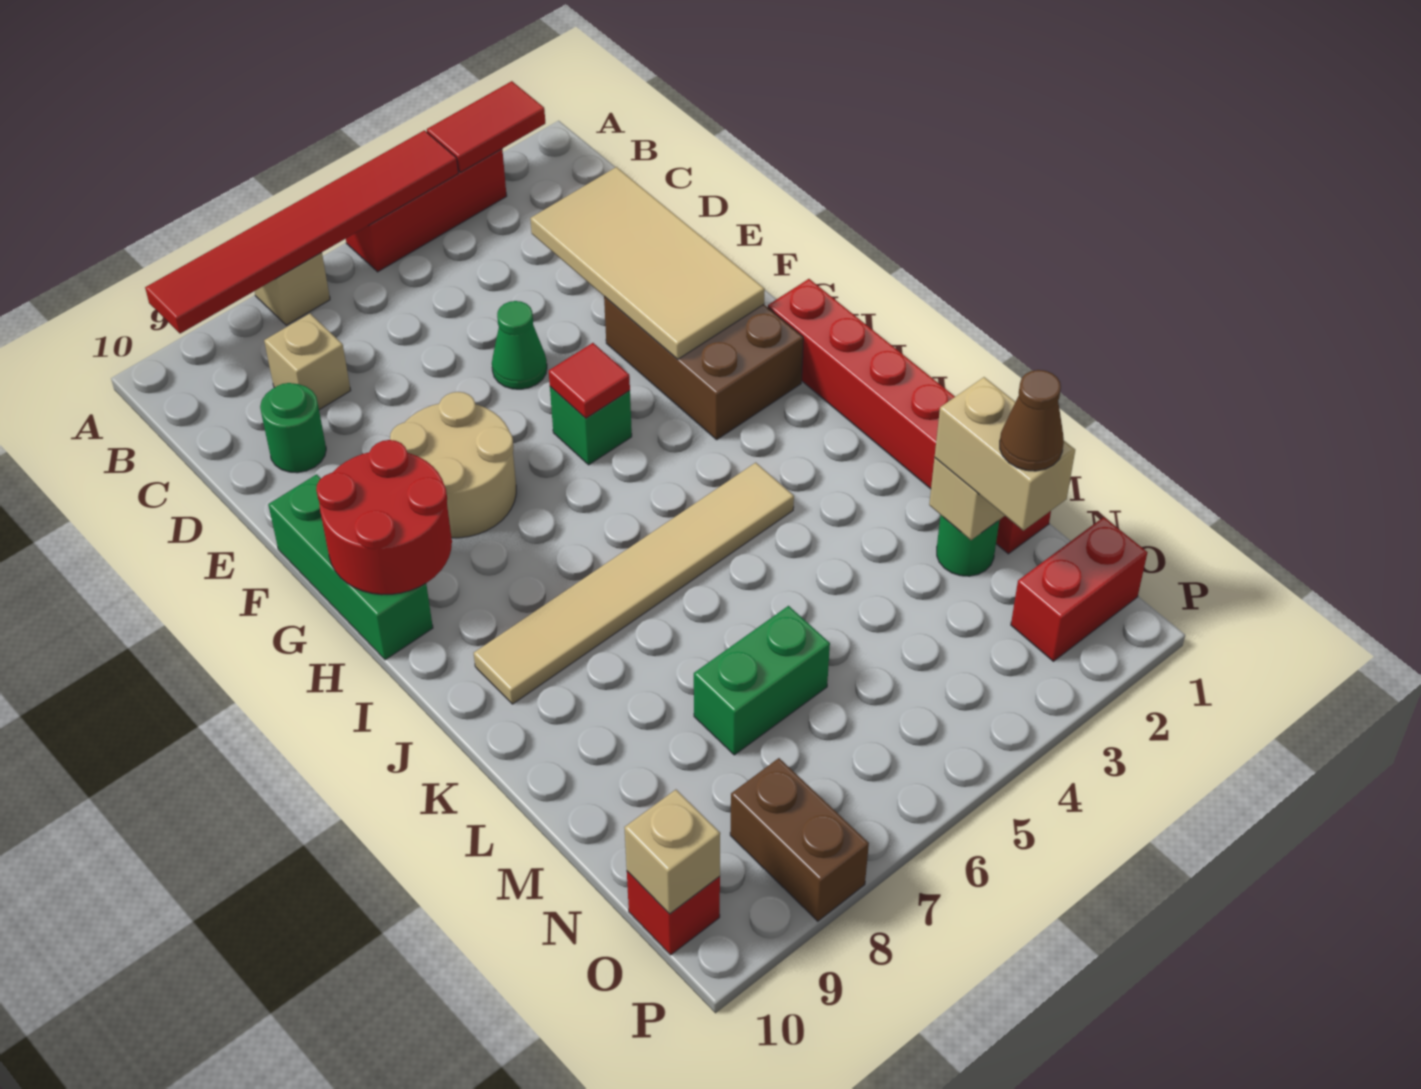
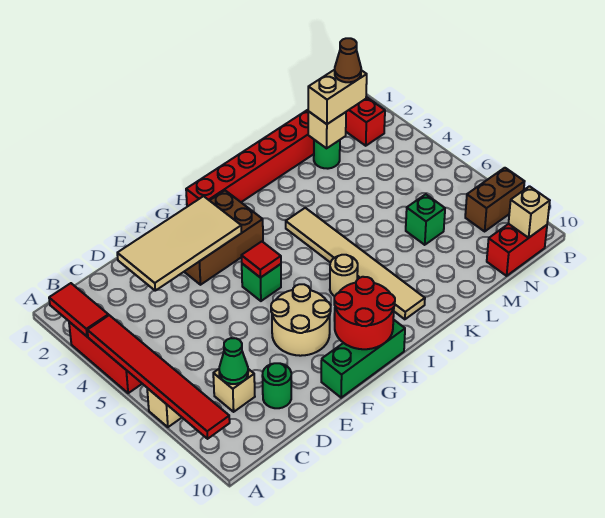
green cone E5 level 1 -> green cone C8 level 2
none -> tan round brick I7 level 1
green brick M6:M7 level 1 -> green brick M7 level 1
red brick O10 level 1 -> red brick N10:O10 level 1

